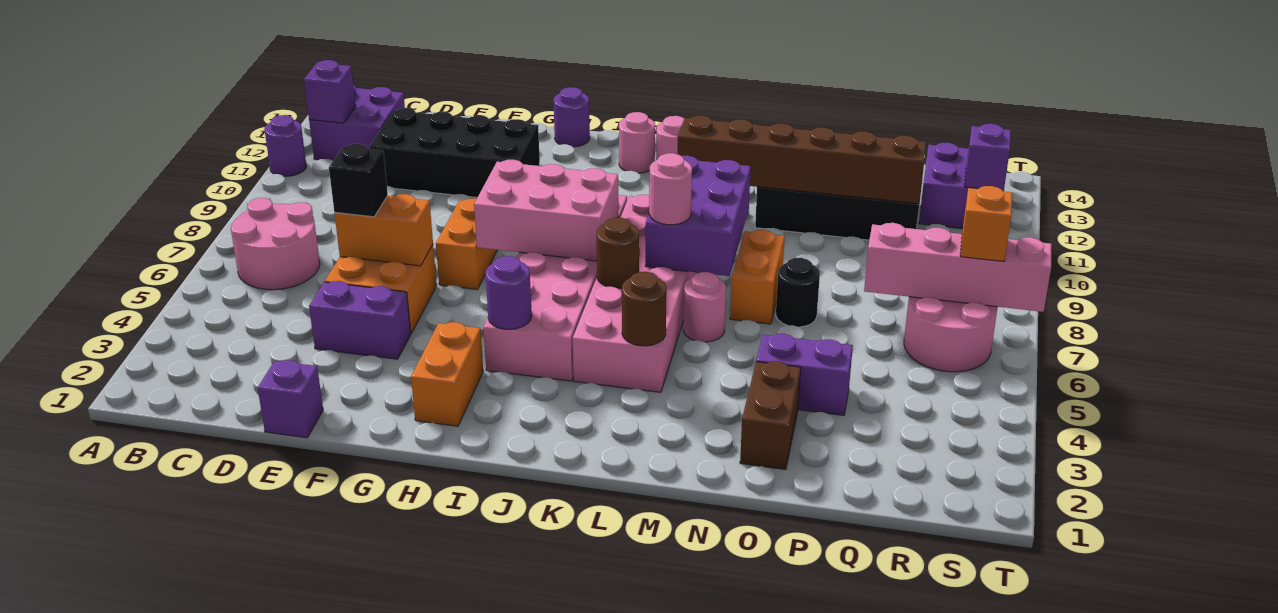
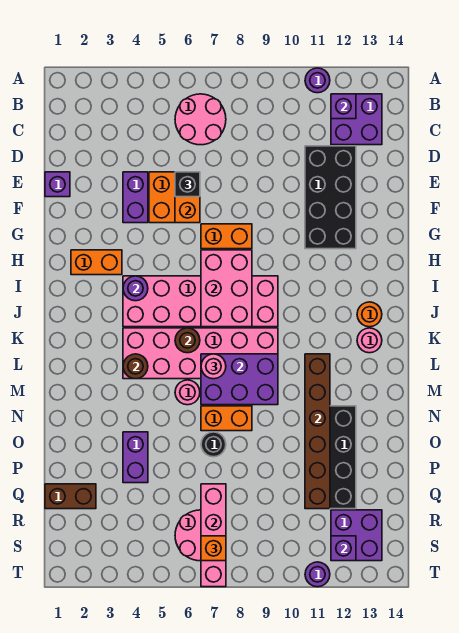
purple round brick H14 level 1 -> purple round brick T11 level 1
pink round brick J13 level 1 -> orange round brick J13 level 1
brown brick O2:O3 level 1 -> brown brick Q1:Q2 level 1

